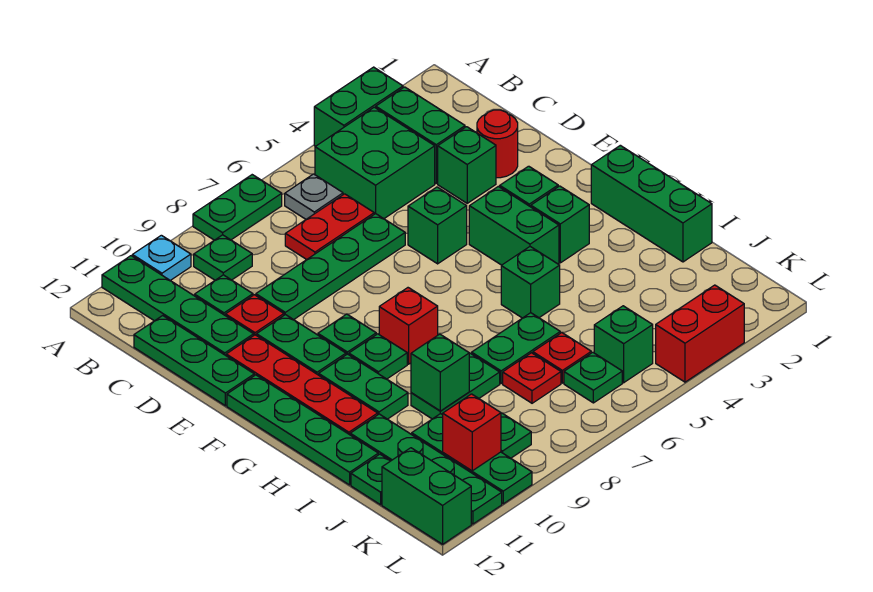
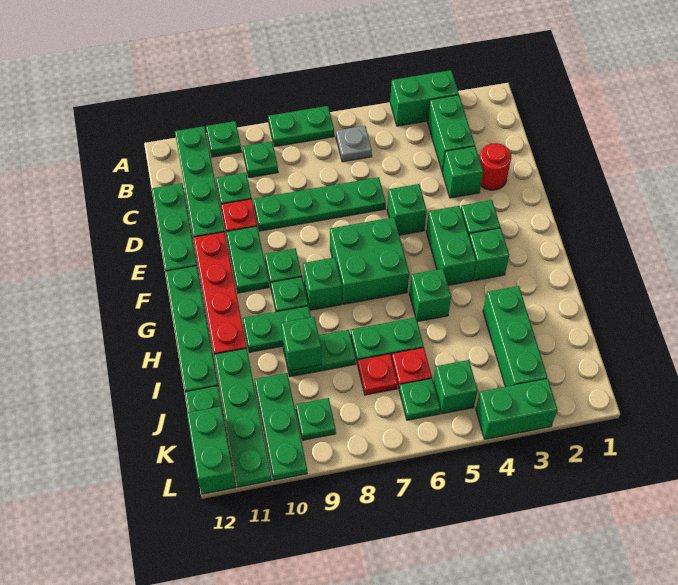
cyan plate A10 level 1 -> green plate A10 level 1
green brick B4:C5 level 1 -> green brick F6:G7 level 1
red plate C6:C7 level 1 -> none
green brick G1:I1 level 1 -> green brick I3:K3 level 1
red brick G8 level 1 -> green brick G8 level 1
green plate G10:H10 level 1 -> green plate H9:H10 level 1
red brick K10 level 2 -> none
red brick L3:L4 level 1 -> green brick L3:L4 level 1

